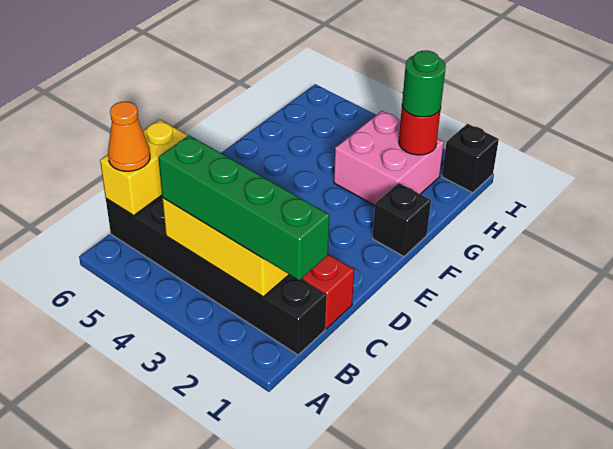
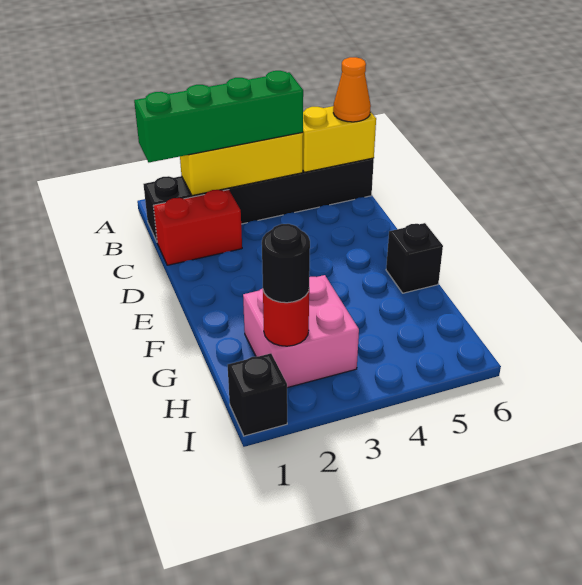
yellow brick B6:C6 level 2 -> yellow brick B5:B6 level 2
black brick F1 level 1 -> black brick F6 level 1
green round brick H2 level 3 -> black round brick H2 level 3

